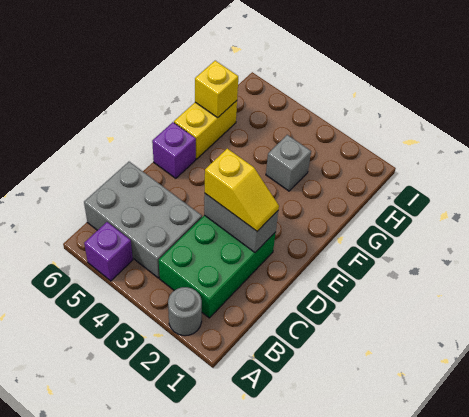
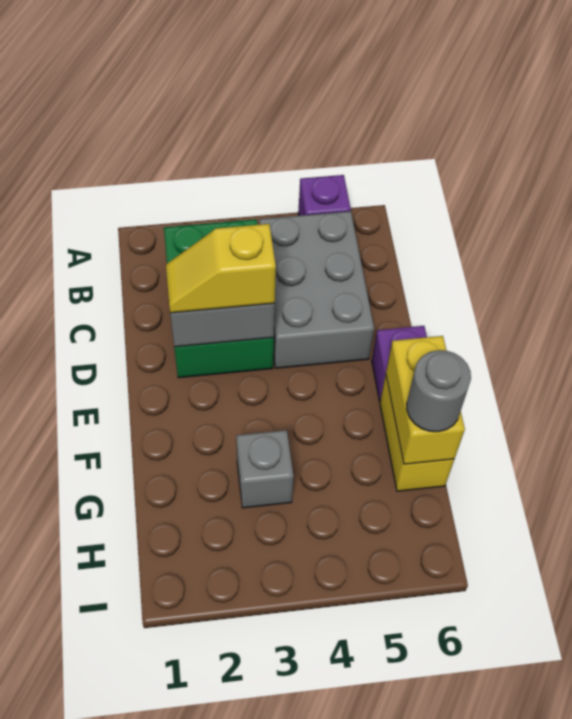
grey round brick A2 level 1 -> grey round brick G6 level 3
grey brick B4:C6 level 1 -> grey brick B4:D5 level 1
yellow brick G6 level 2 -> yellow brick F6:G6 level 2

